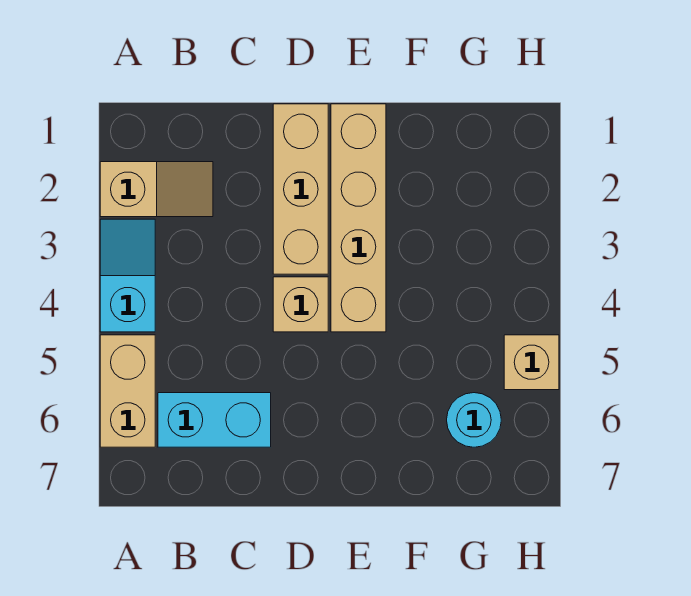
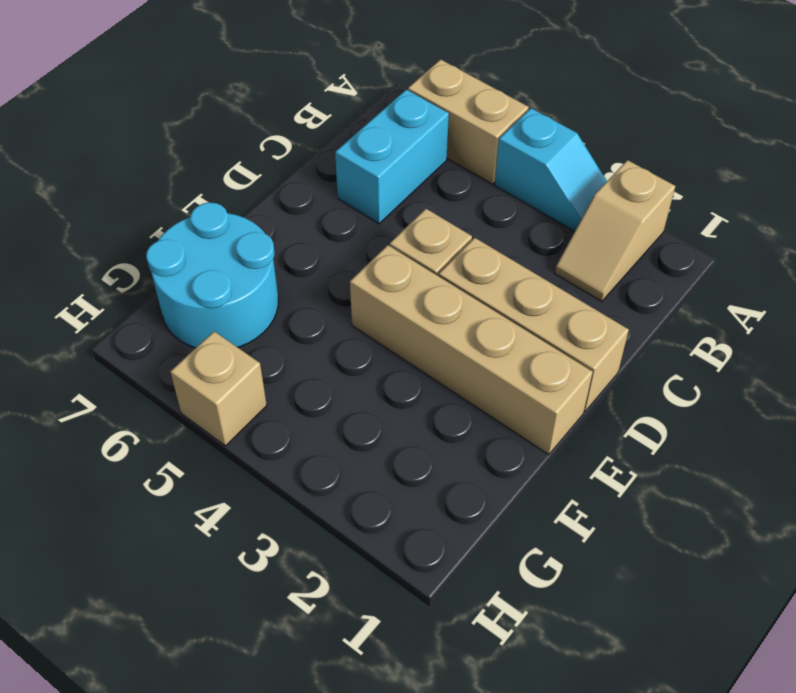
cyan round brick G6 level 1 -> cyan round brick F6:G7 level 1

